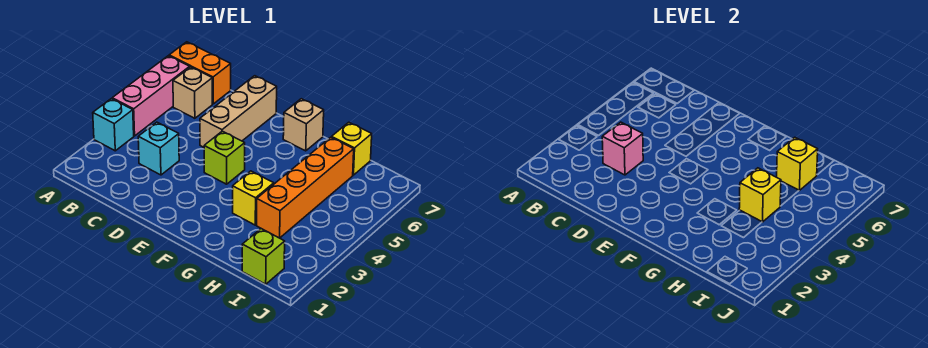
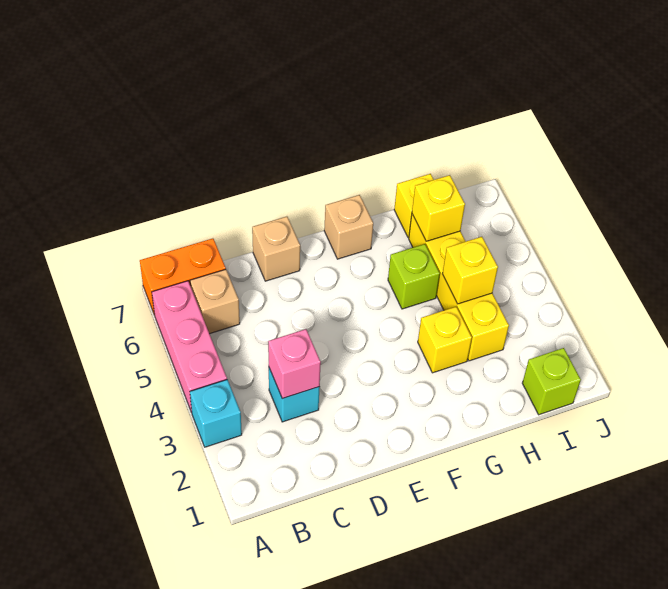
tan brick D5:D7 level 1 -> tan brick D7 level 1
lime brick E4 level 1 -> lime brick G5 level 1
orange brick H3:H6 level 1 -> yellow brick H3:H6 level 1

